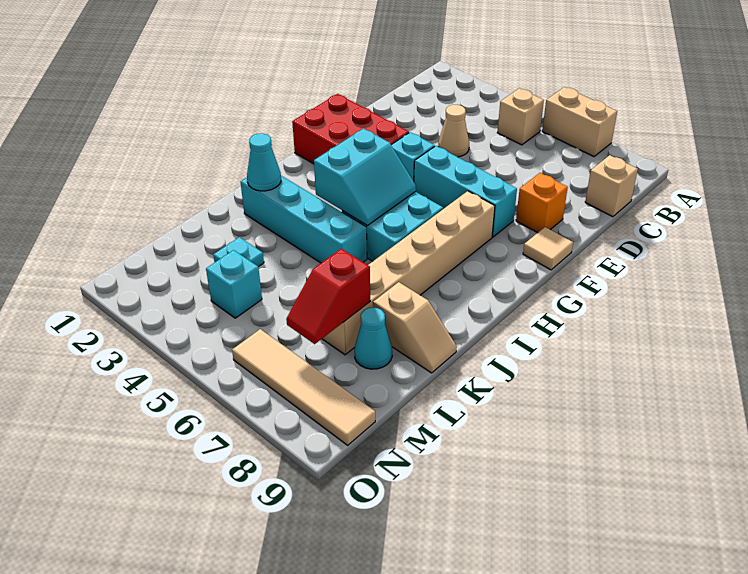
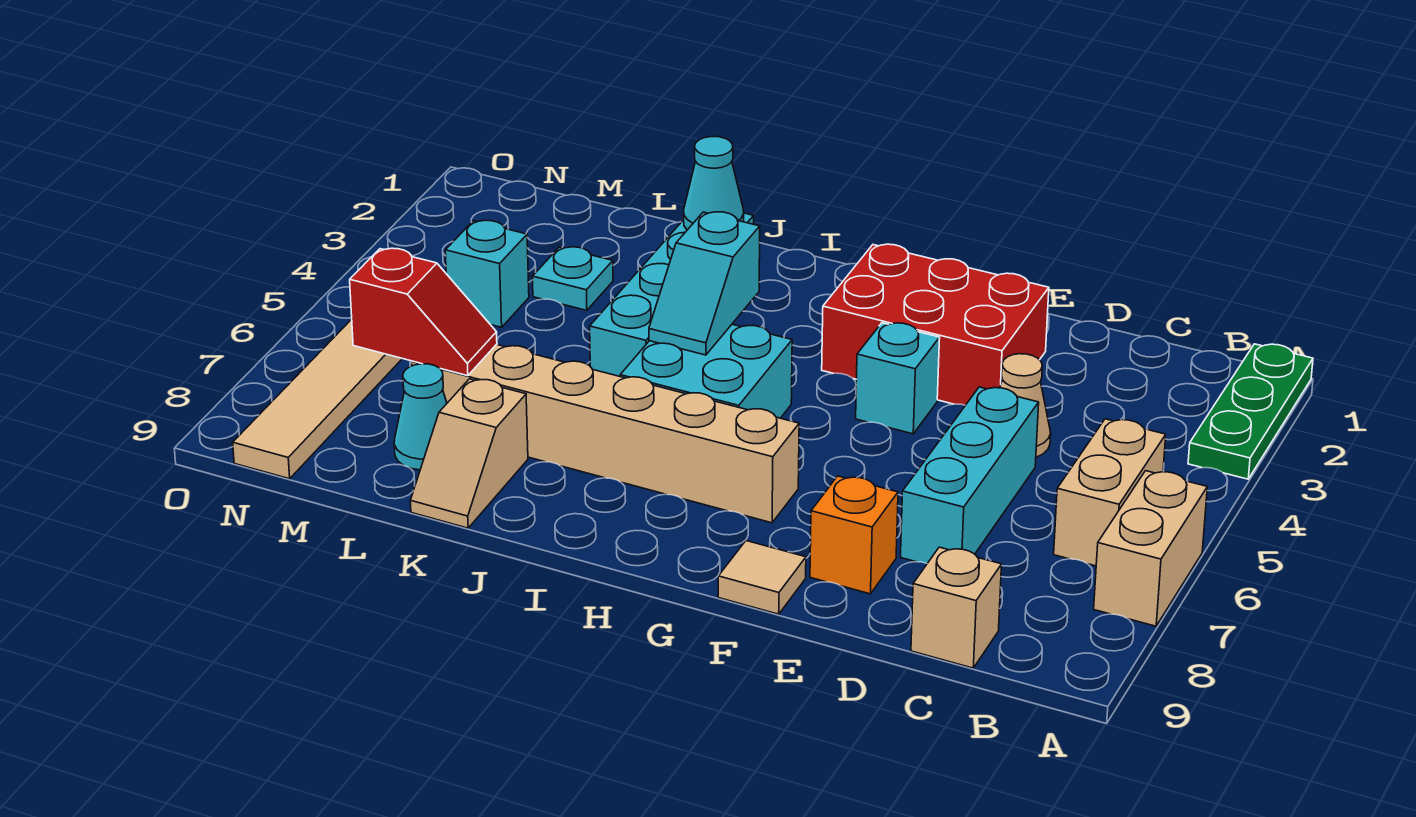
none -> green plate A1:A3 level 1
tan brick B5 level 1 -> tan brick B5:B6 level 1
red brick F1:G3 level 1 -> red brick E2:G3 level 1
cyan brick F5:F7 level 1 -> cyan brick D5:D7 level 1
cyan slope H4:I5 level 2 top 4 -> cyan slope I4:I5 level 2 top 4
red slope L7:M7 level 2 top L -> red slope L7:M7 level 2 top M

